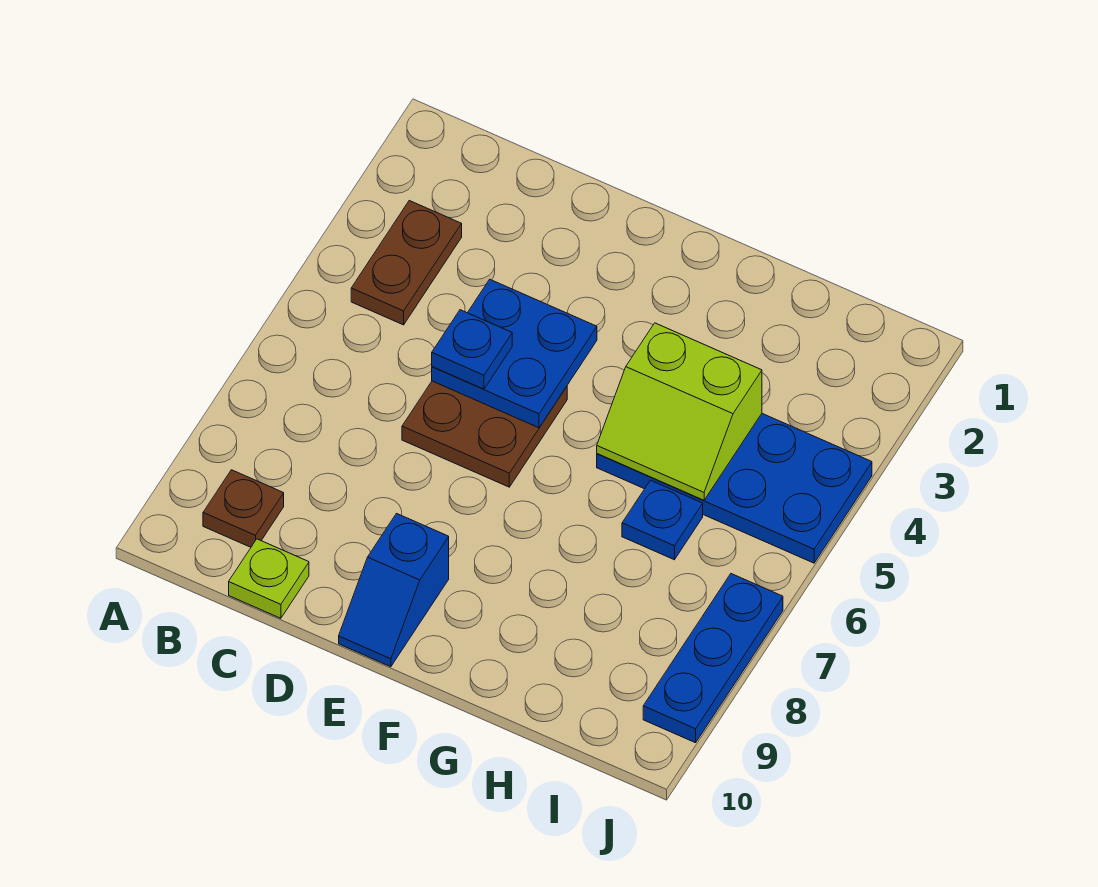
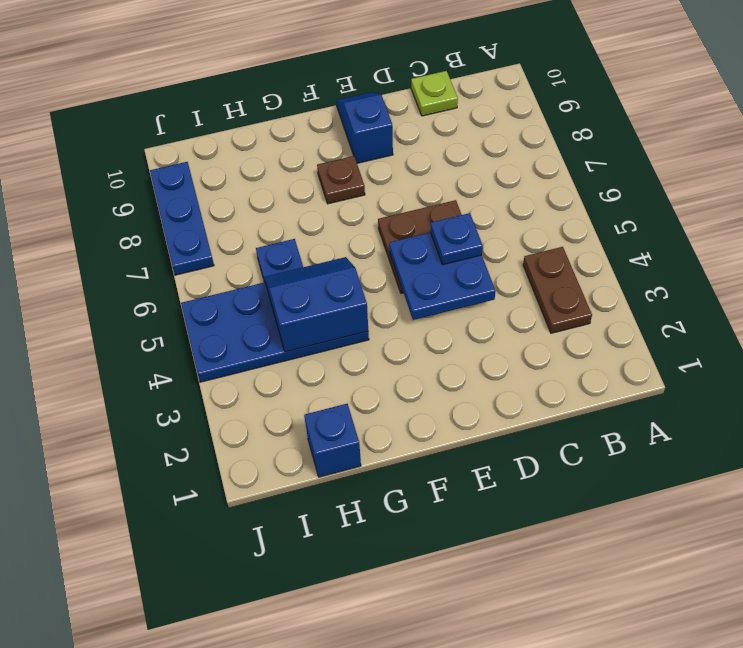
brown plate B9 level 1 -> brown plate F8 level 1
lime slope G4:H5 level 2 top 4 -> blue slope G4:H5 level 2 top 4
none -> blue brick H1 level 1

